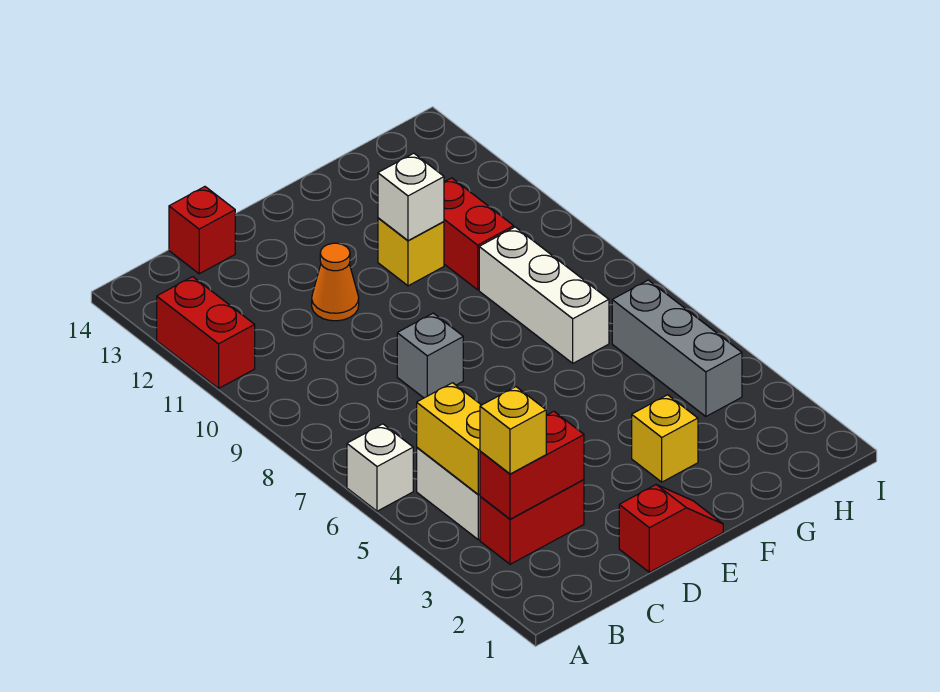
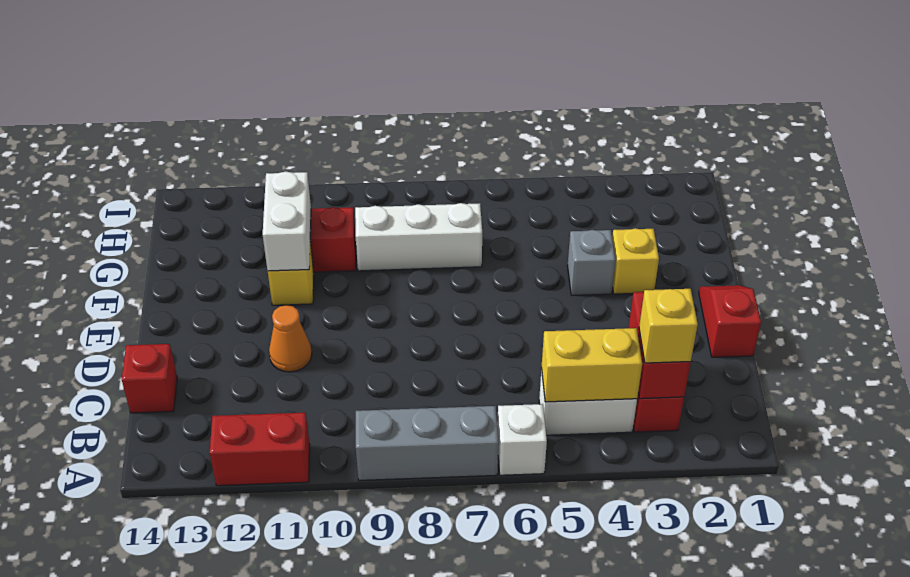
grey brick D8 level 1 -> grey brick F4 level 1
white brick F11 level 2 -> white brick F11:G11 level 2
grey brick H4:H6 level 1 -> grey brick A7:A9 level 1

